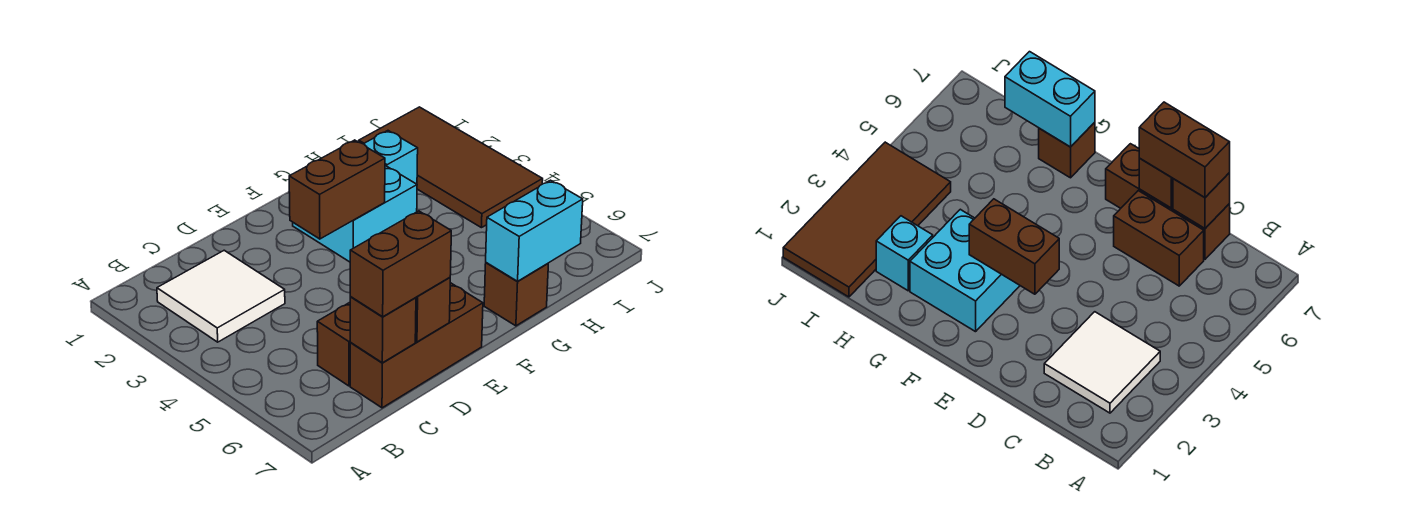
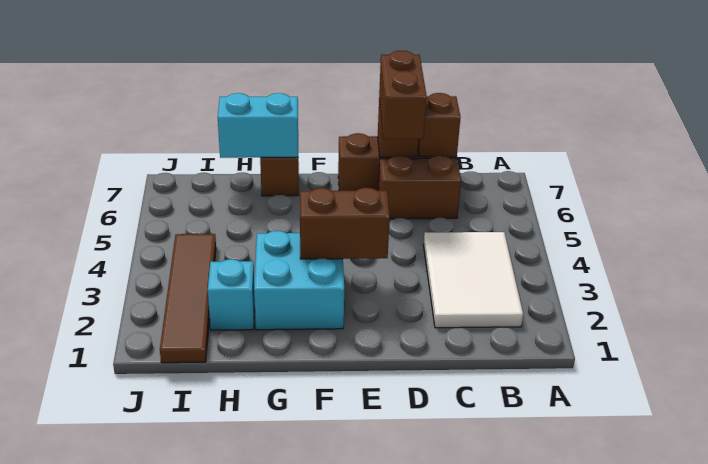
white tile B2:C3 level 1 -> white tile B2:C4 level 1
brown brick C7:D7 level 3 -> brown brick D6:D7 level 3
brown tile I1:J4 level 1 -> brown tile I1:I4 level 1

